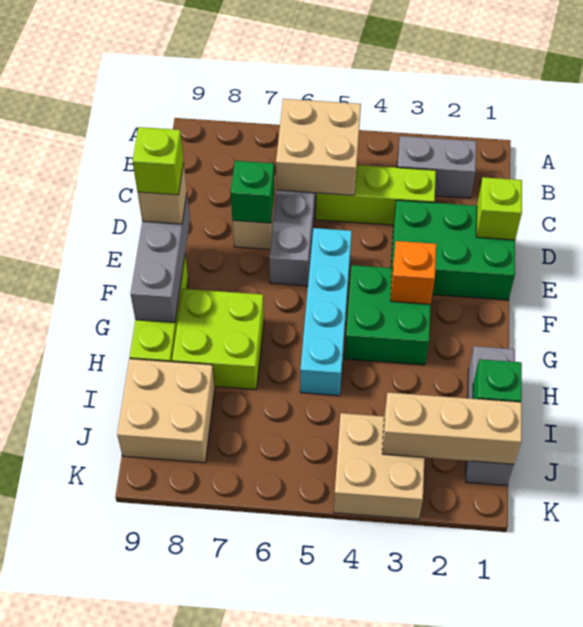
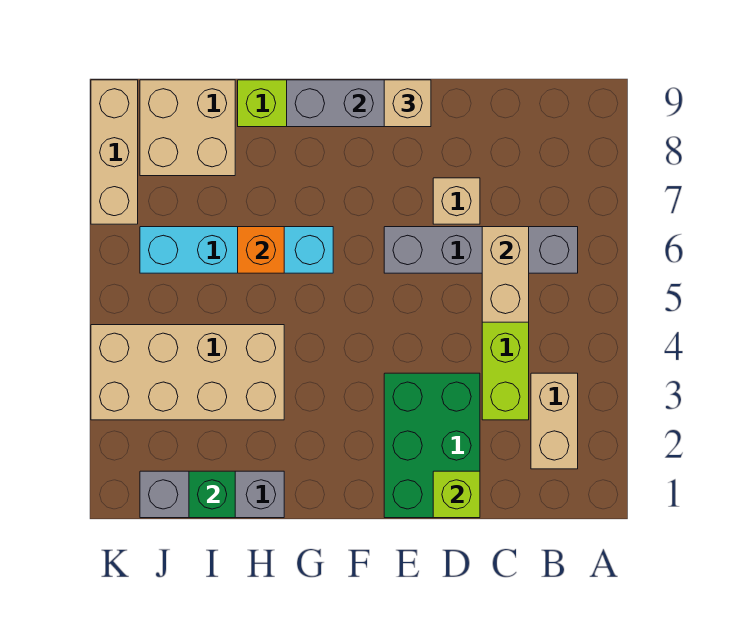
grey brick B2:B3 level 1 -> tan brick B2:B3 level 1
tan brick B5:C6 level 2 -> tan brick C5:C6 level 2
green brick D7 level 2 -> none
cyan brick E5:H5 level 1 -> cyan brick G6:J6 level 1
lime brick E9 level 4 -> none
green brick F3:G4 level 1 -> none
orange brick F3 level 2 -> orange brick H6 level 2
lime brick G7:H8 level 1 -> none
tan brick J1:J3 level 2 -> tan brick K7:K9 level 1
tan brick J3:K4 level 1 -> tan brick H3:K4 level 1

